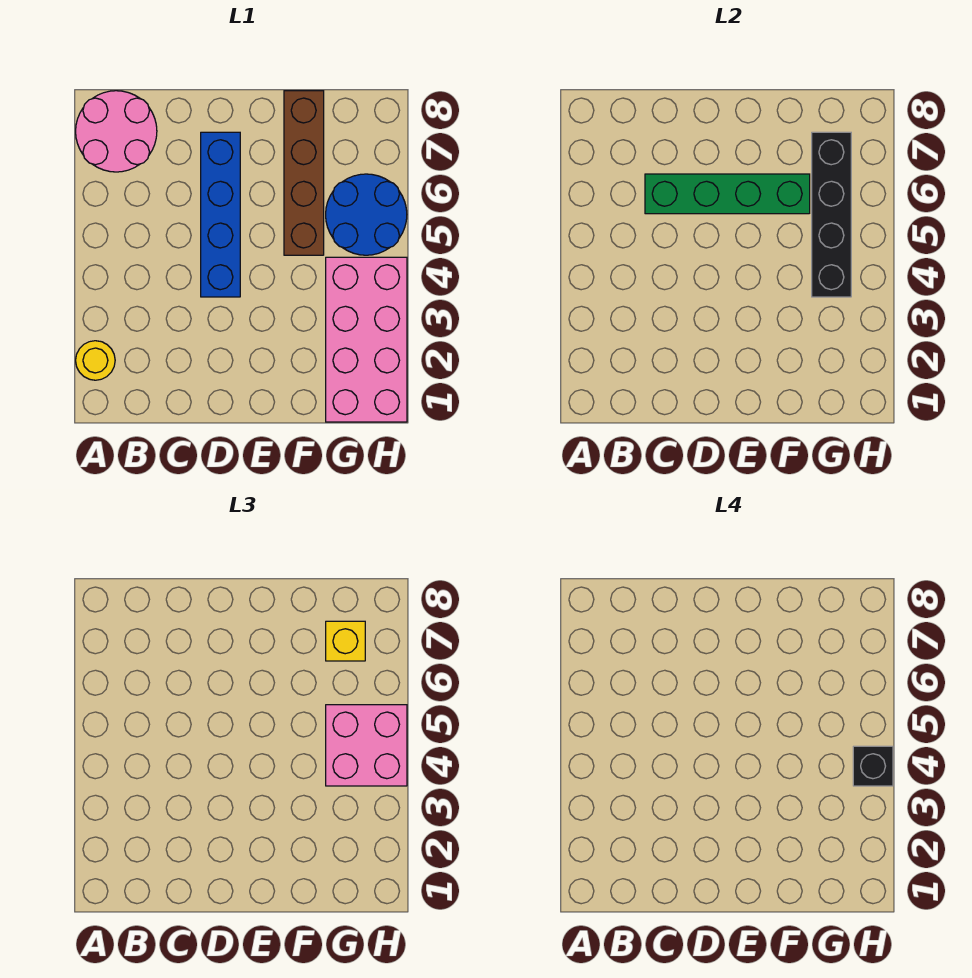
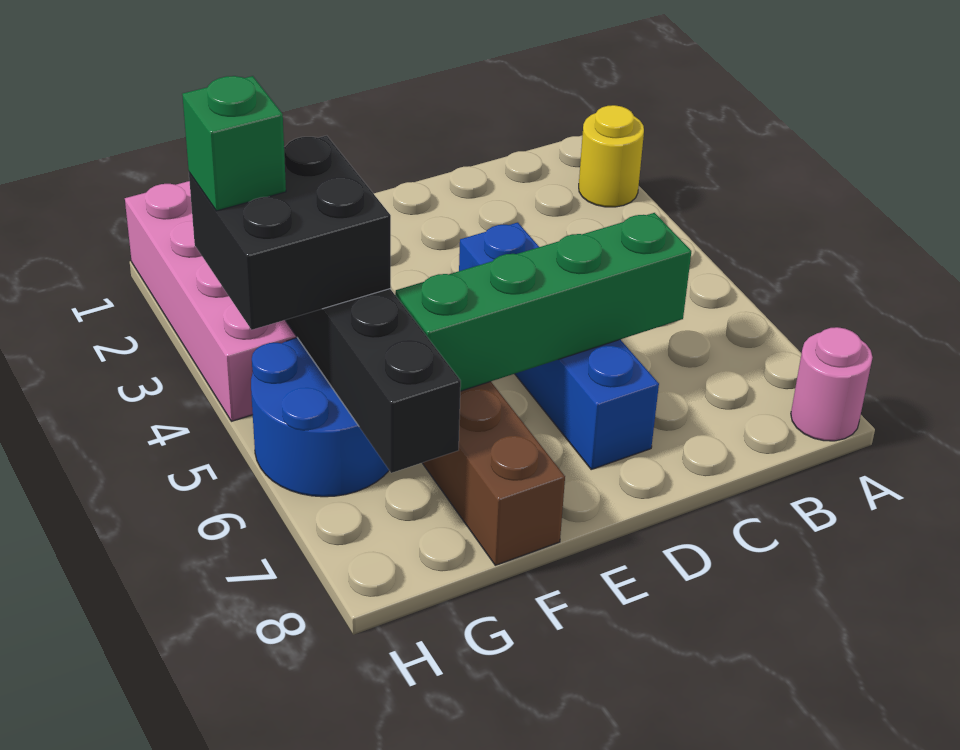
pink round brick A7:B8 level 1 -> pink round brick A8 level 1
pink brick G4:H5 level 3 -> black brick G4:H5 level 3
yellow brick G7 level 3 -> none
black brick H4 level 4 -> green brick H4 level 4

